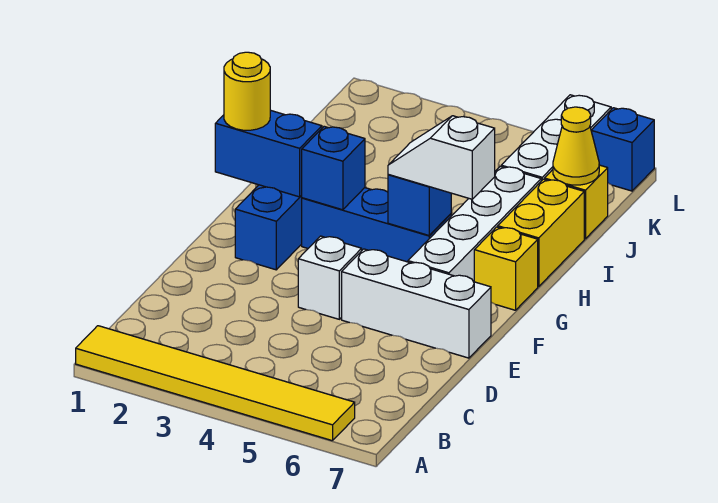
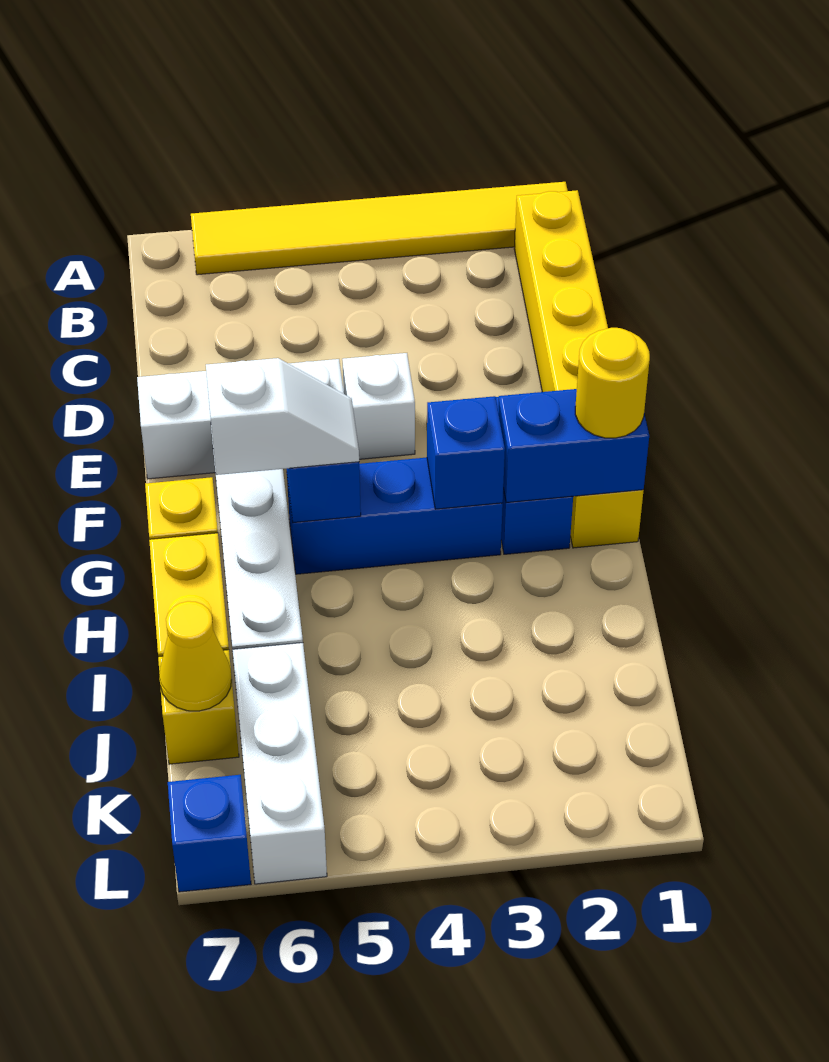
none -> yellow brick B1:G1 level 1

